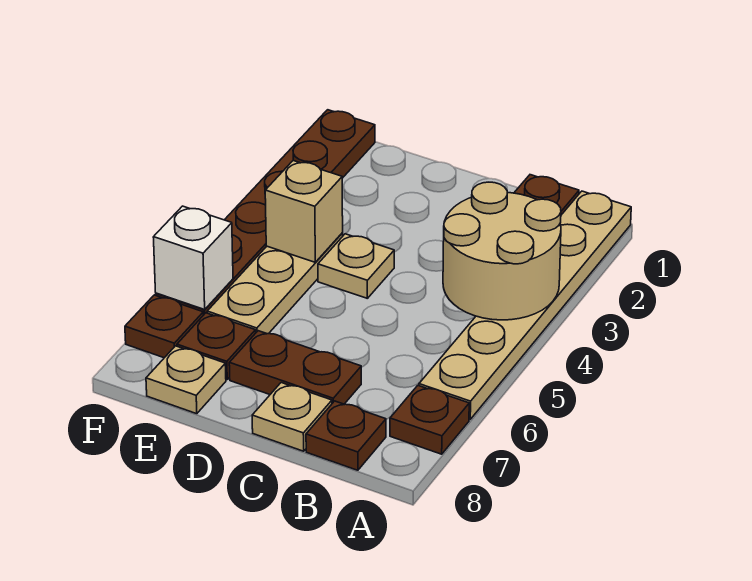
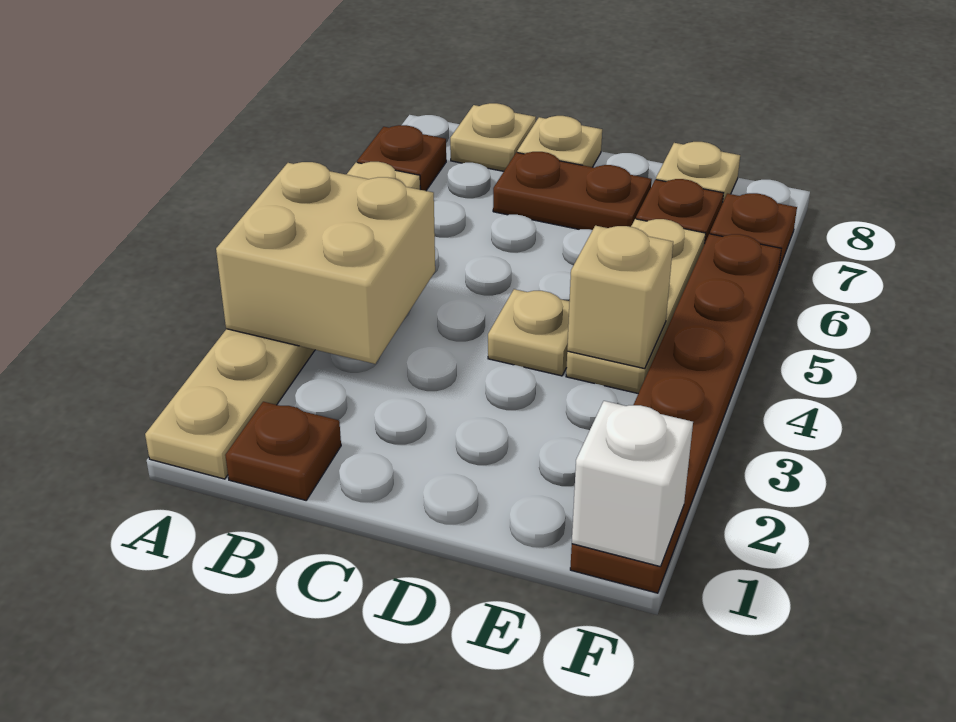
tan round brick A3:B4 level 2 -> tan brick A3:B4 level 2
brown plate B8 level 1 -> tan plate B8 level 1
white brick F6 level 2 -> white brick F1 level 2

